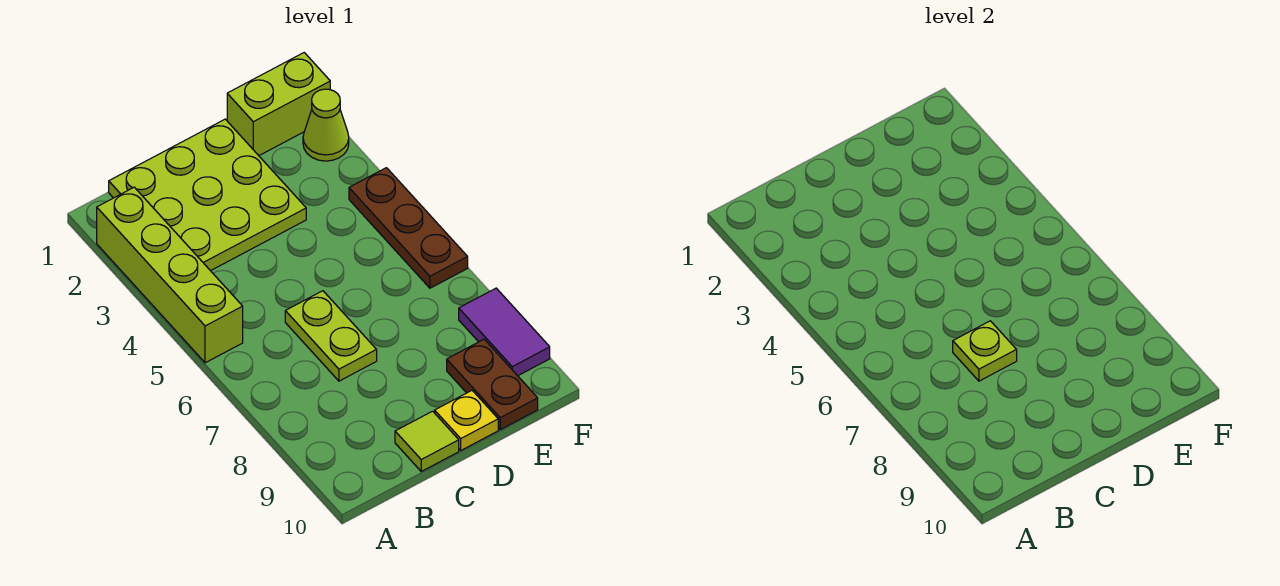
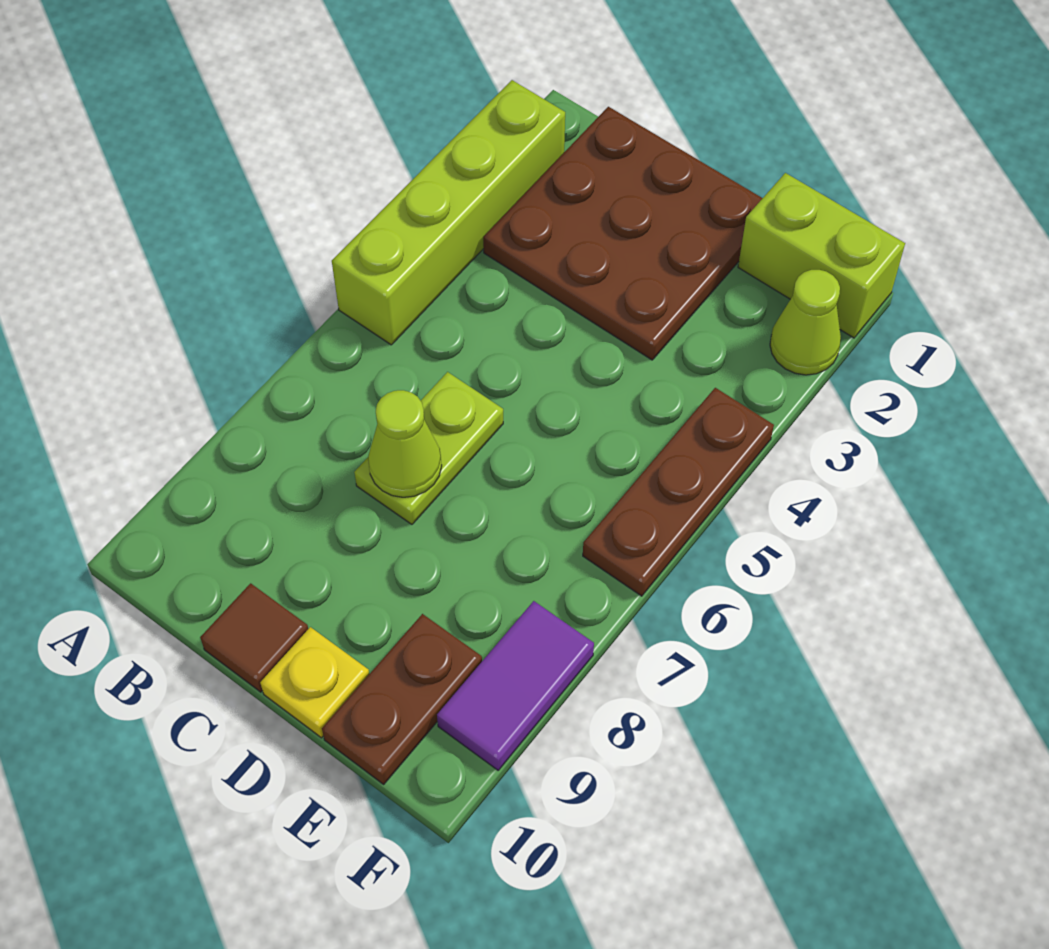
lime plate B1:D3 level 1 -> brown plate B1:D3 level 1
lime plate C7 level 2 -> lime cone C7 level 2
lime tile C10 level 1 -> brown tile C10 level 1

